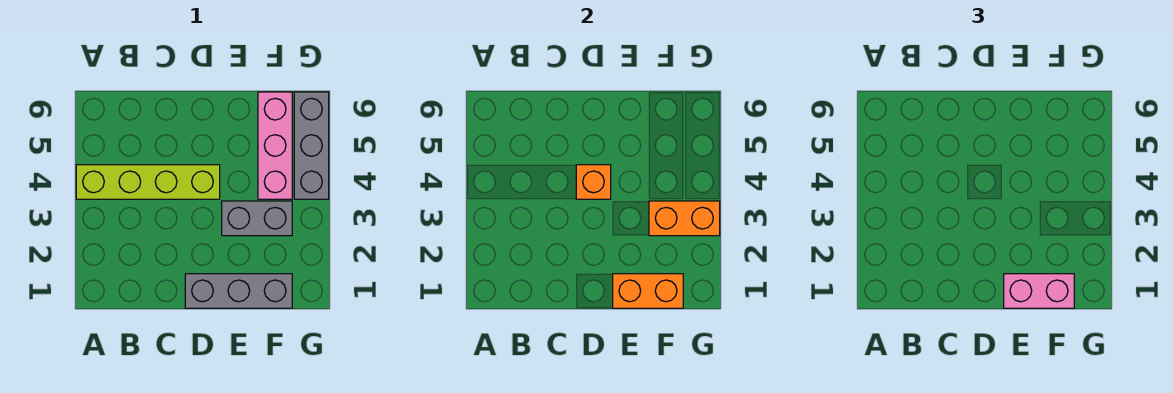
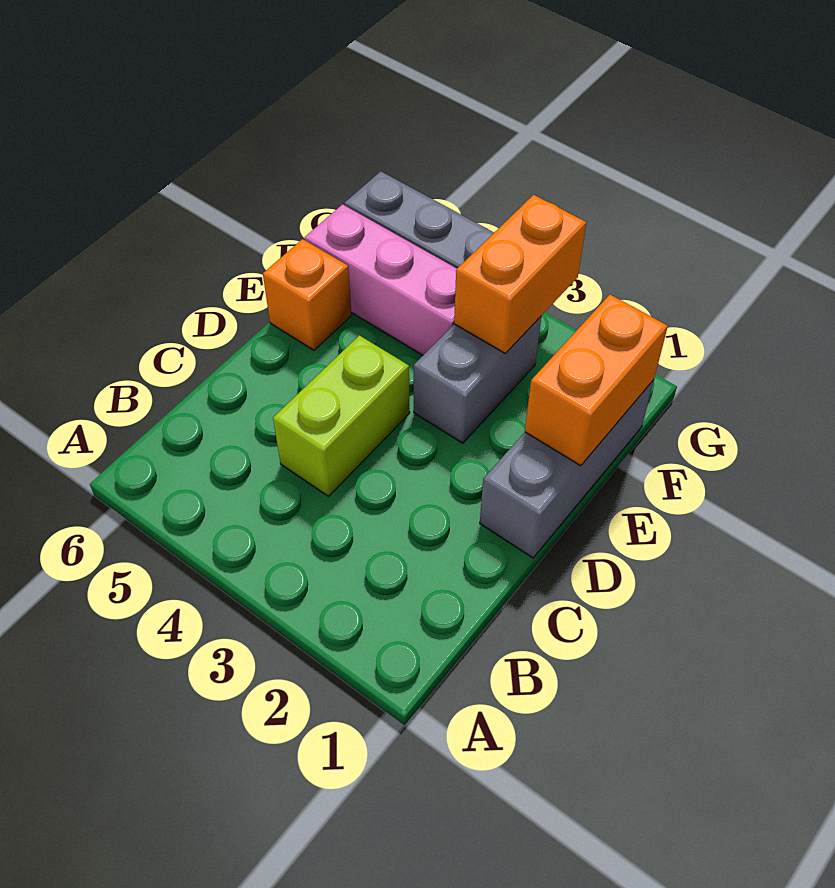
lime brick A4:D4 level 1 -> lime brick C4:D4 level 1
orange brick D4 level 2 -> orange brick E6 level 1
pink brick E1:F1 level 3 -> none

